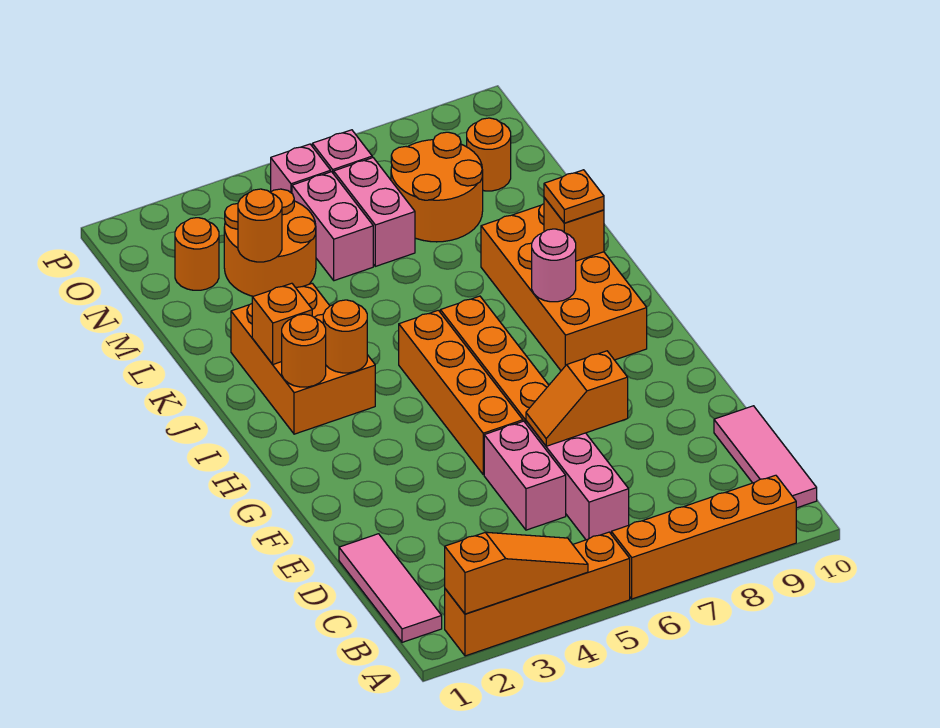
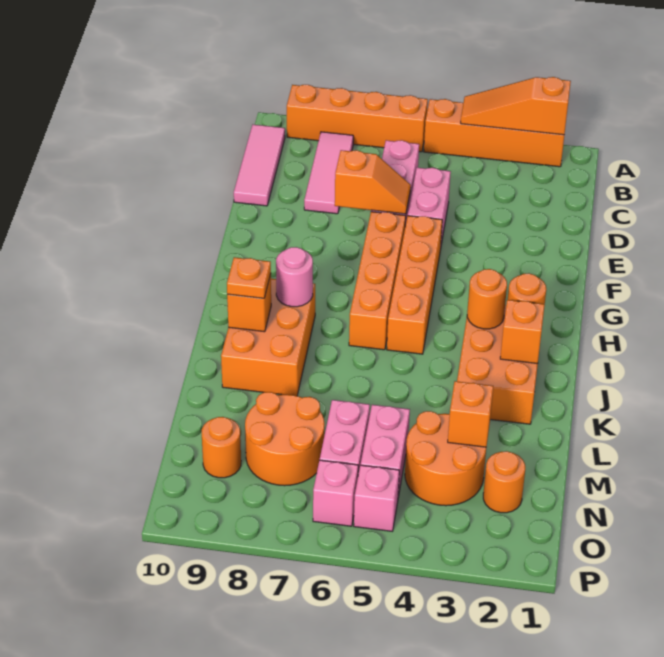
pink tile B1:D1 level 1 -> pink tile B8:D8 level 1
orange brick H8:K9 level 1 -> orange brick I8:K9 level 1
orange round brick M3 level 2 -> orange brick M3 level 2

